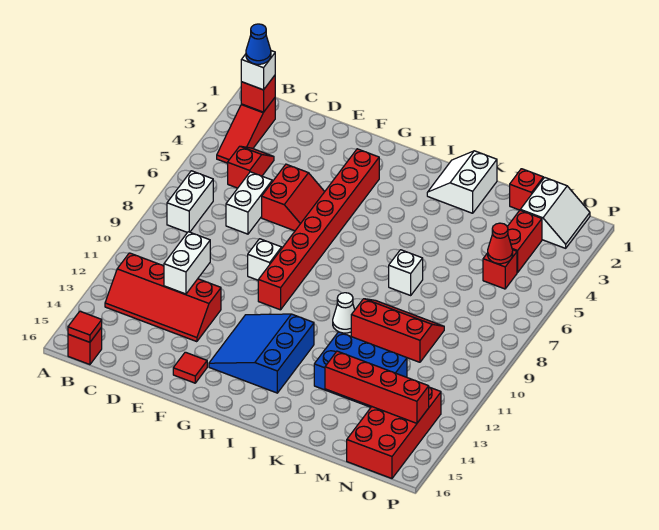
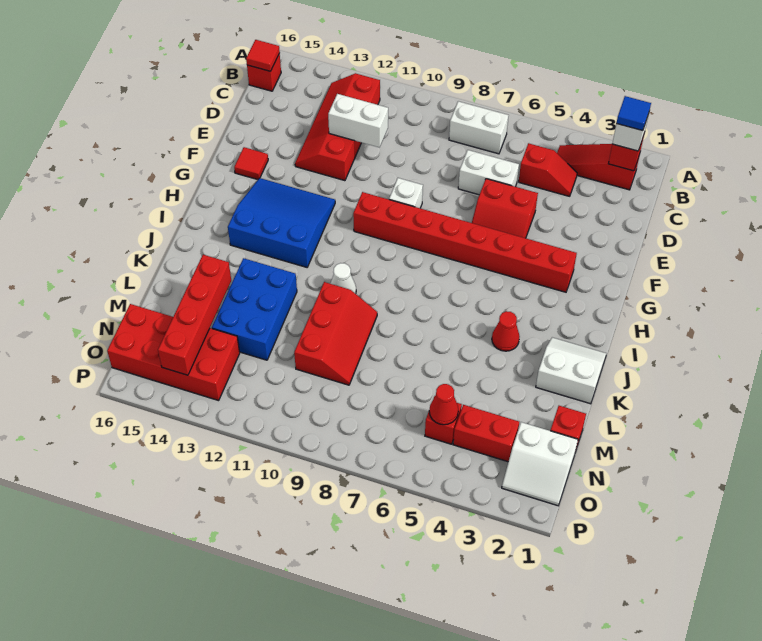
blue cone B2 level 4 -> blue tile B2 level 4
none -> red cone J4 level 1
white brick K7 level 1 -> none

